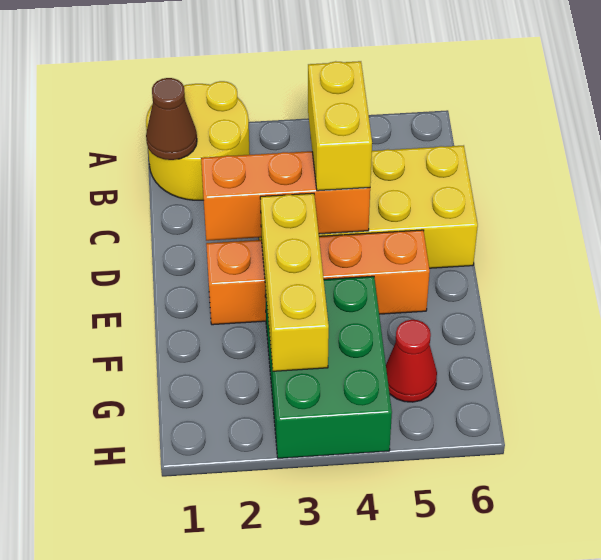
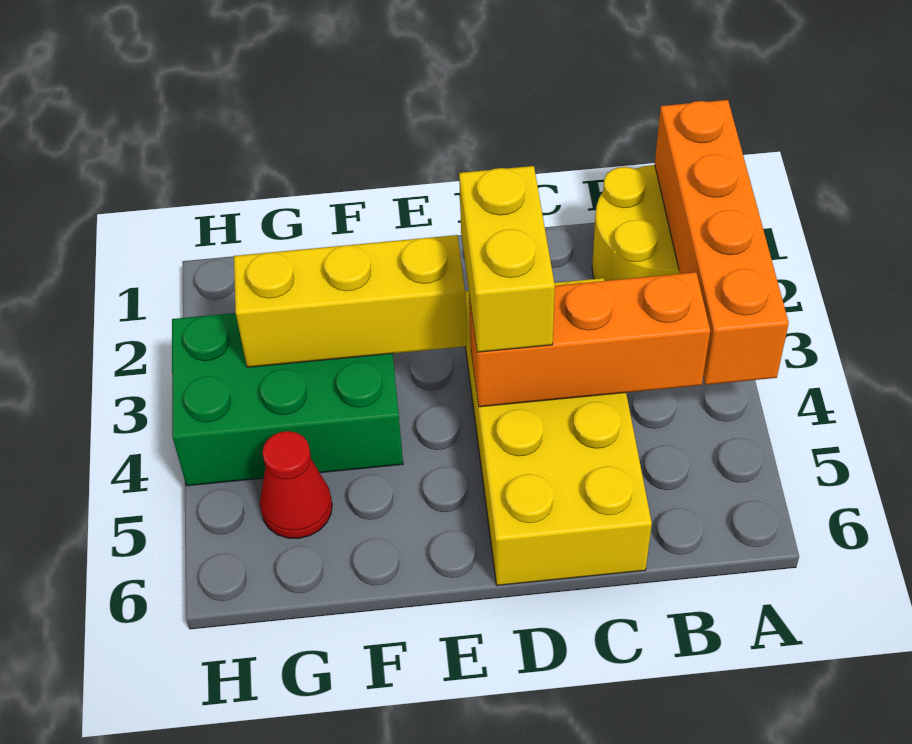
brown cone B1 level 2 -> none
yellow brick C4:D4 level 3 -> yellow brick D3:D4 level 3
orange brick D2:D4 level 2 -> orange brick B4:D4 level 2
orange brick E2:E5 level 1 -> orange brick A1:A4 level 2

